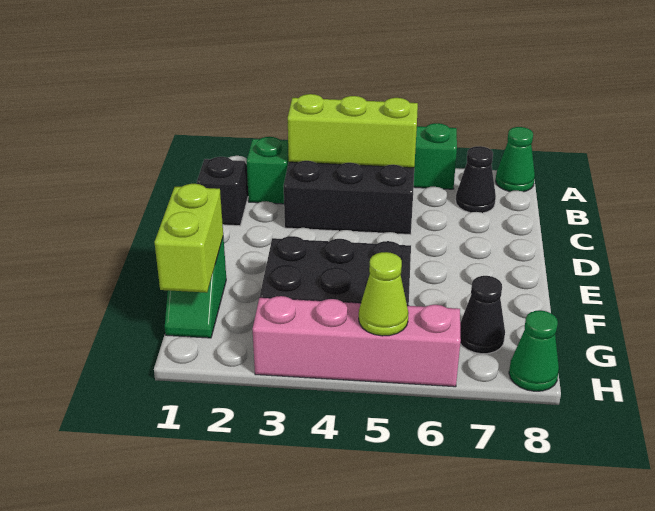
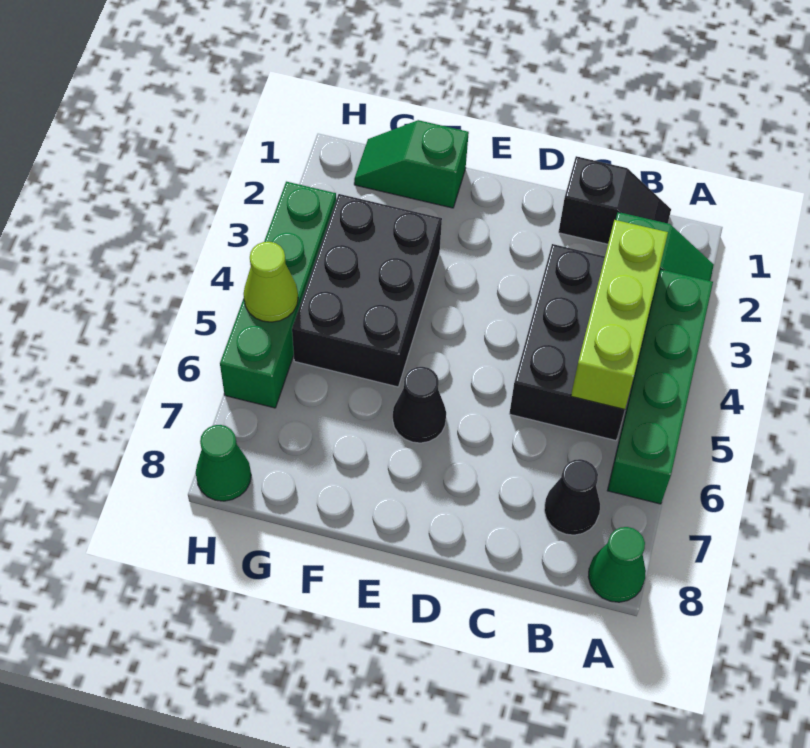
lime brick F1:G1 level 2 -> none
black cone G7 level 1 -> black cone E6 level 1
pink brick H3:H6 level 1 -> green brick H3:H6 level 1

